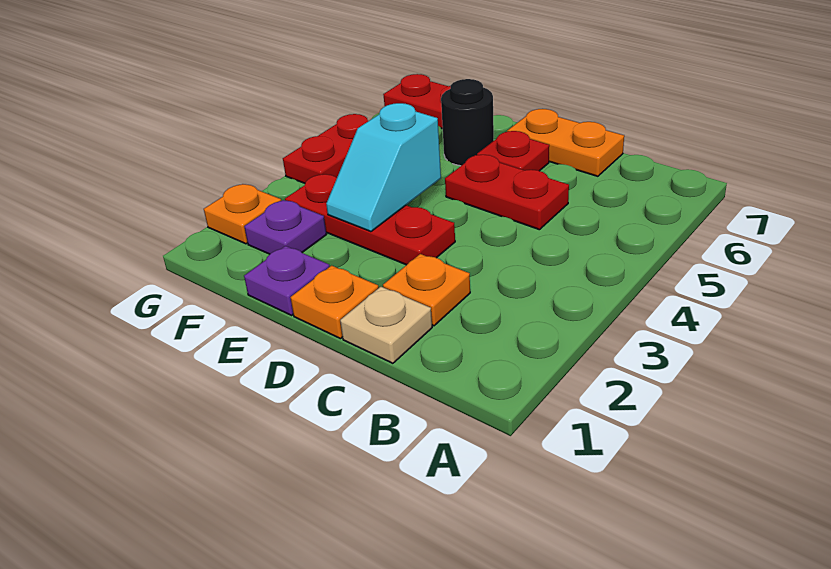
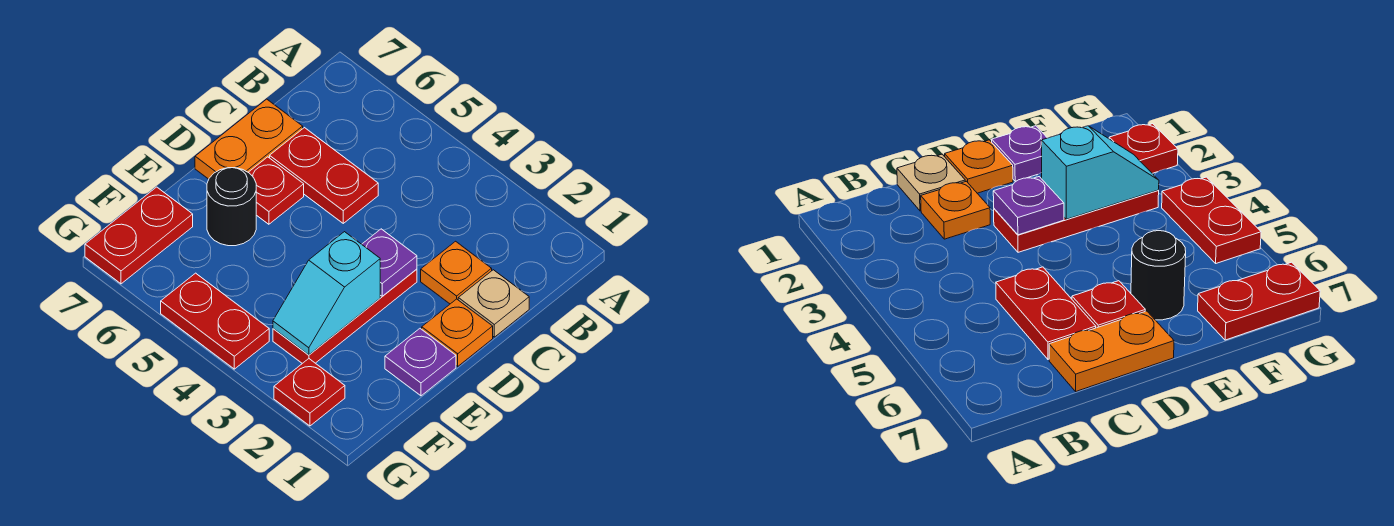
red plate C5:D5 level 1 -> red plate C5:C6 level 1
cyan slope E3:E4 level 2 top 4 -> cyan slope E3:F3 level 2 top E
purple plate F2 level 1 -> purple plate D3 level 2
orange plate G2 level 1 -> red plate G2 level 1

